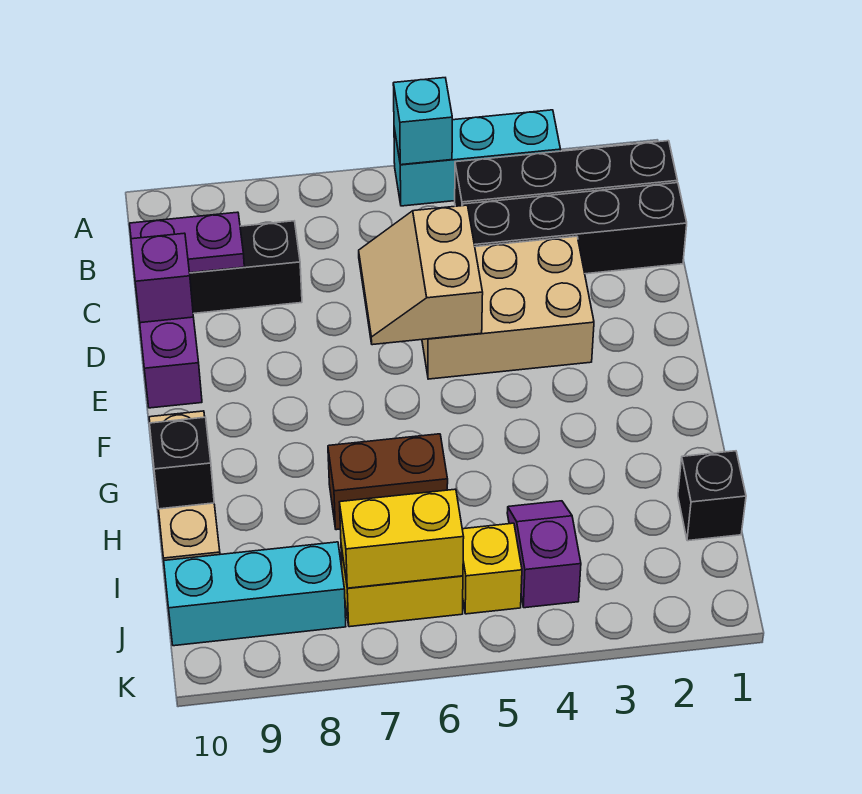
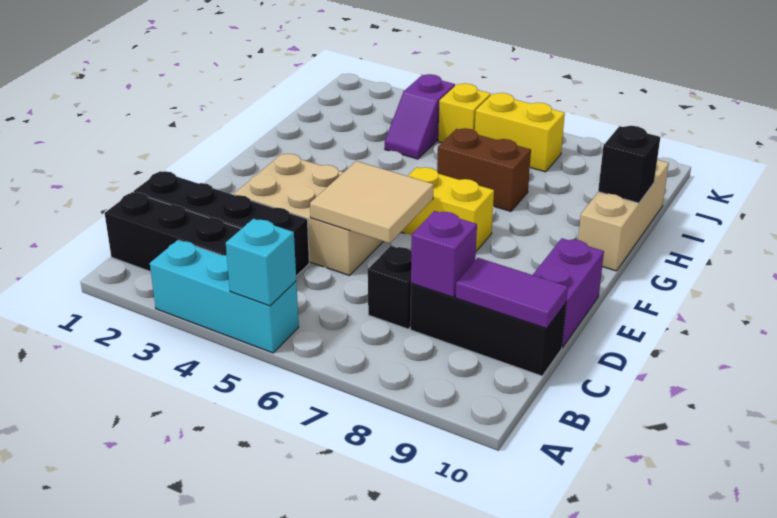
purple plate C9:C10 level 2 -> purple tile C9:C10 level 2
tan slope D5:E6 level 2 top 5 -> tan tile D5:E6 level 2
purple brick D10 level 2 -> purple brick C8 level 2
black brick I1 level 1 -> black brick C7 level 1
yellow brick J6:J7 level 2 -> yellow brick F6:F7 level 1
cyan brick J8:J10 level 1 -> none

